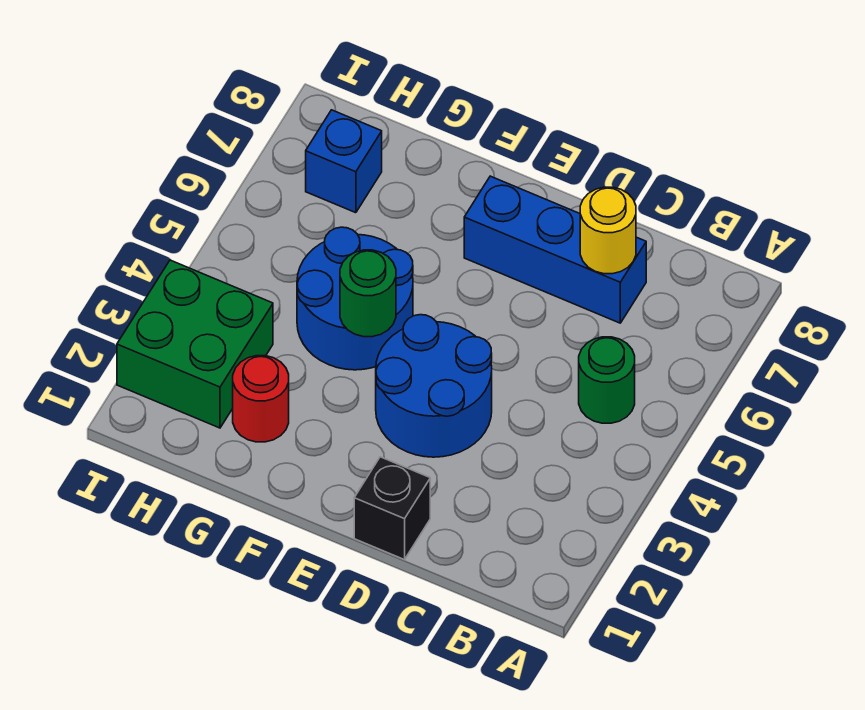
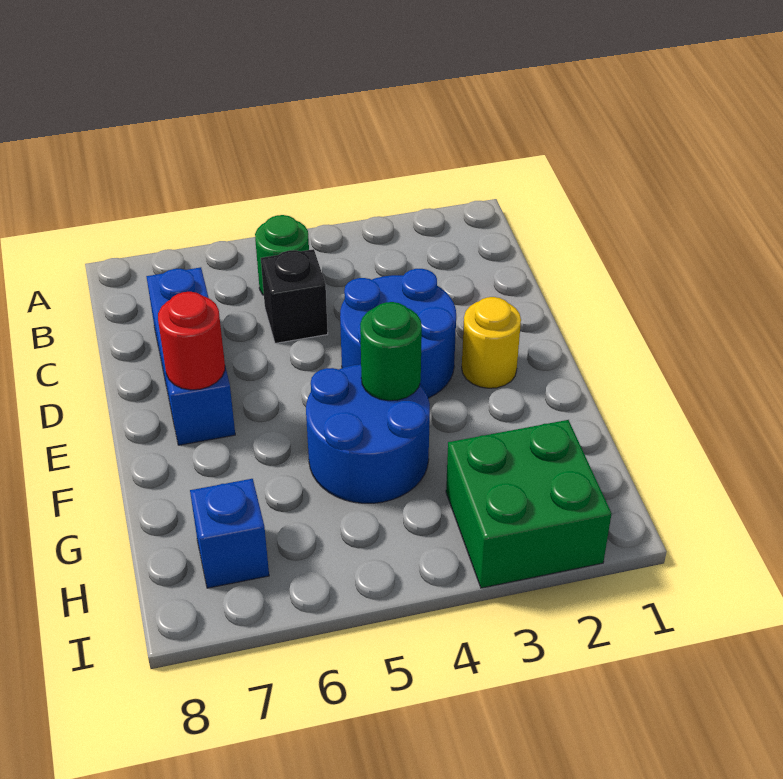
yellow round brick C7 level 2 -> yellow round brick E2 level 1
black brick D1 level 1 -> black brick C5 level 1
red round brick G2 level 1 -> red round brick E7 level 2

